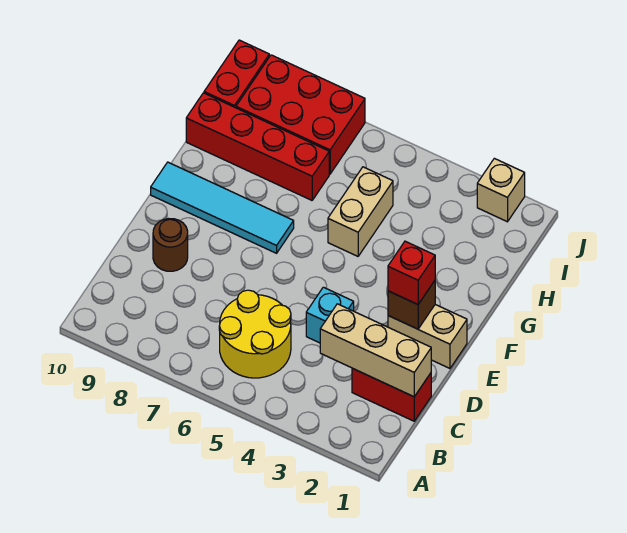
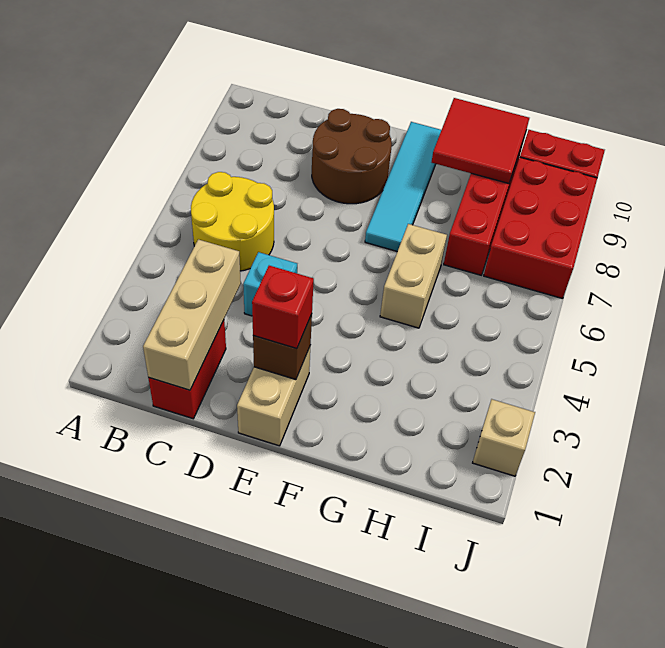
brown round brick D9 level 1 -> brown round brick D8:E9 level 1
tan brick G5:H5 level 1 -> tan brick G5:G6 level 1
none -> red tile G9:H10 level 2

